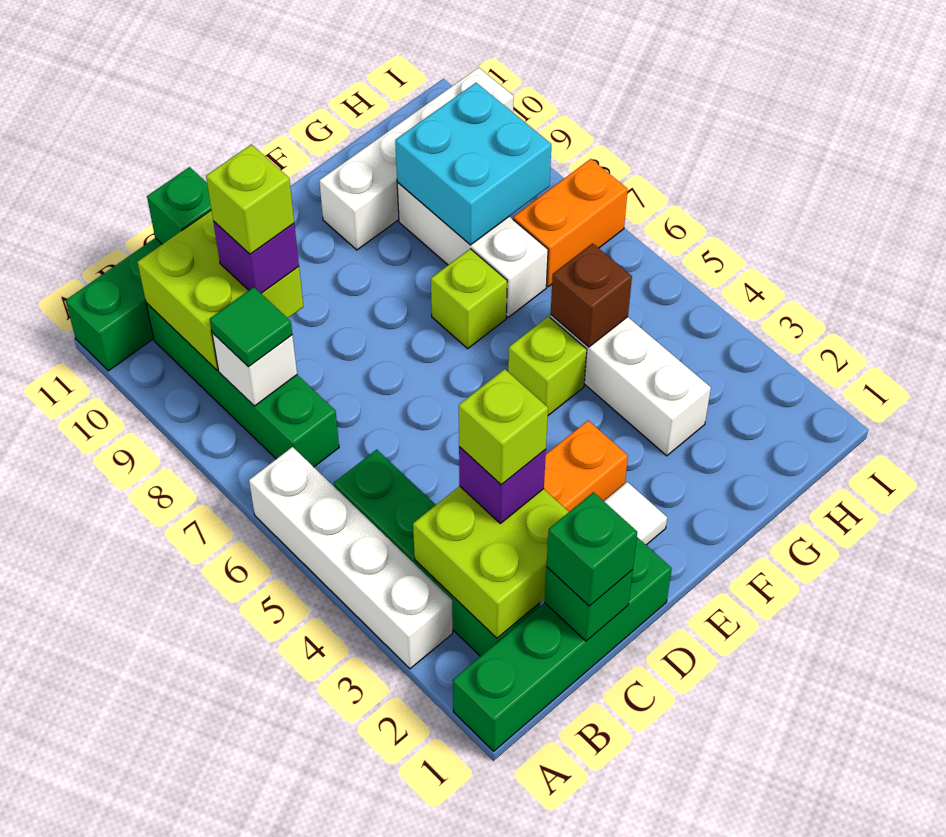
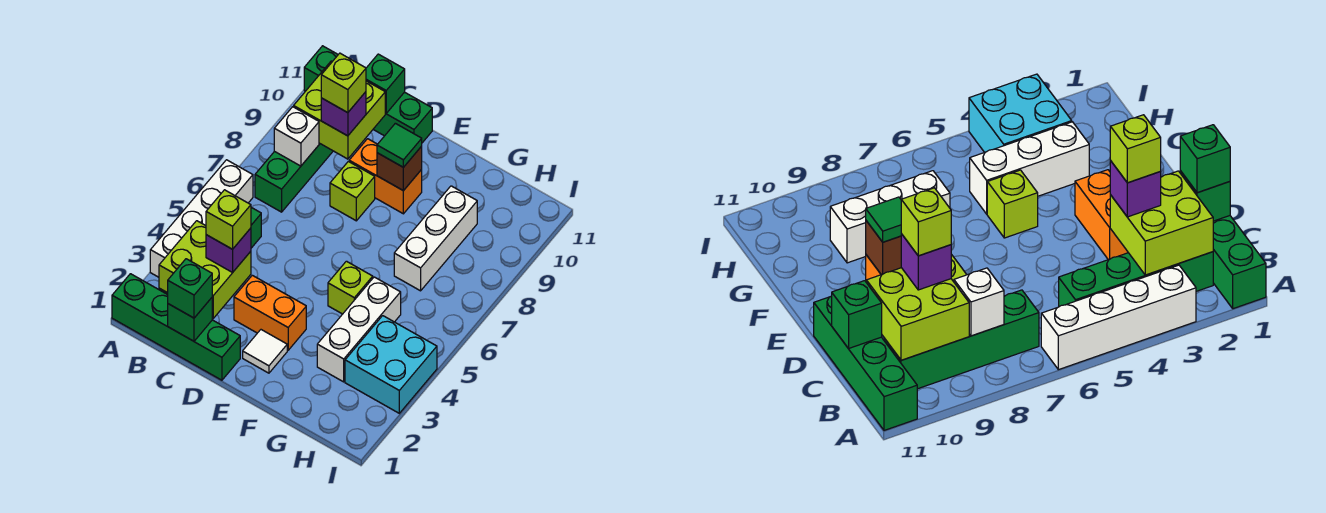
green tile B8 level 3 -> green tile E9 level 3
lime brick F7 level 1 -> lime brick D8 level 1
white brick F10:I10 level 1 -> none
brown brick G5 level 2 -> brown brick E9 level 2
cyan brick G8:H9 level 2 -> cyan brick H3:I4 level 1
orange brick H7:I7 level 1 -> orange brick D9:E9 level 1

